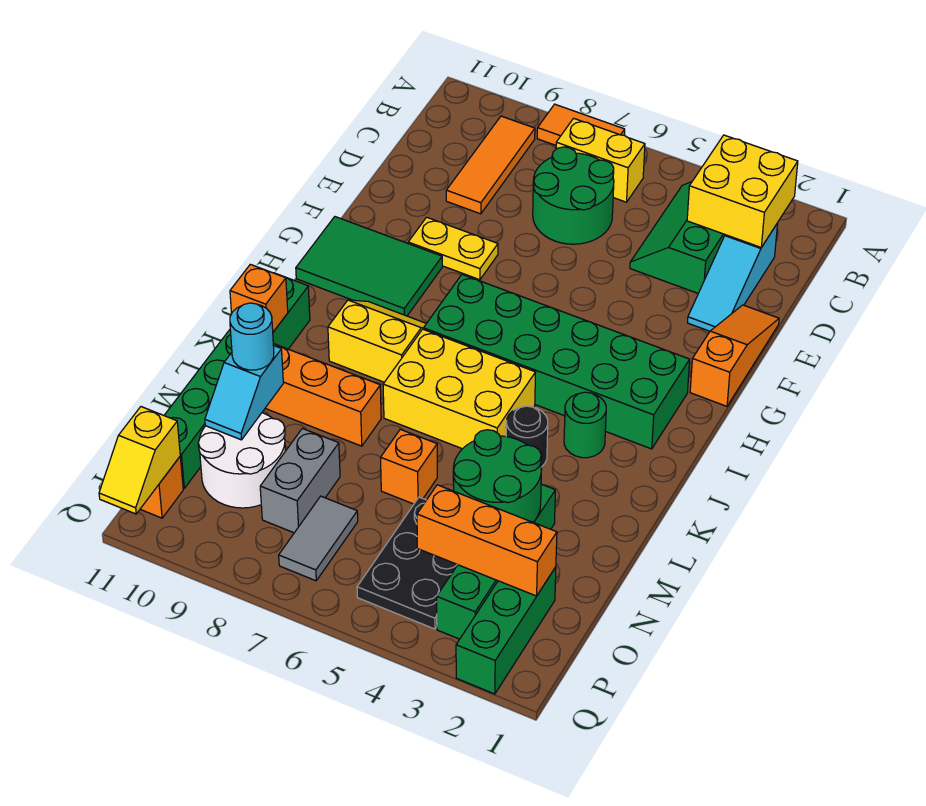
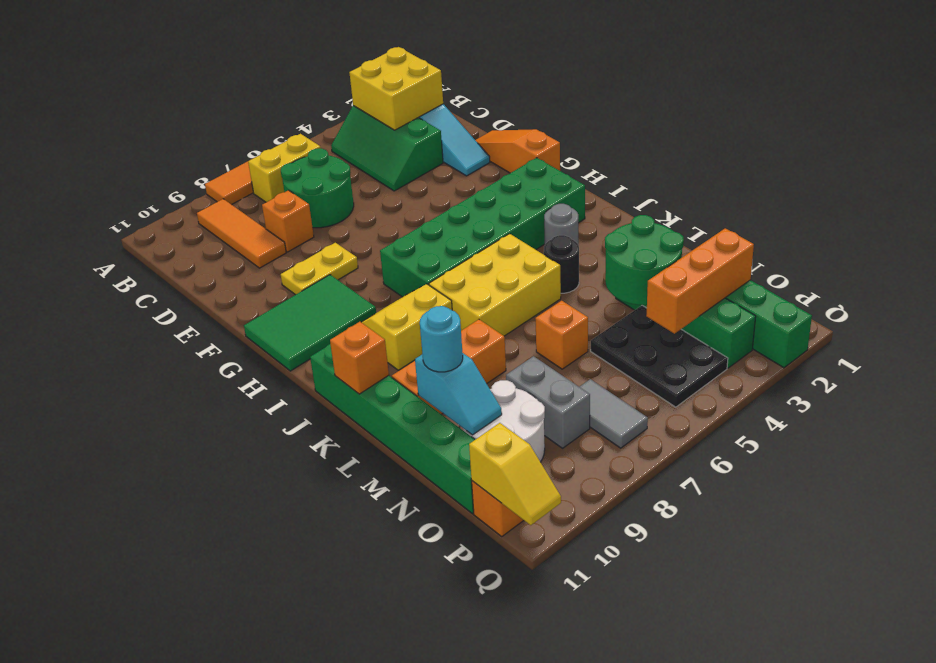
none -> orange brick D8 level 1
green round brick J3 level 1 -> grey round brick J3 level 1

